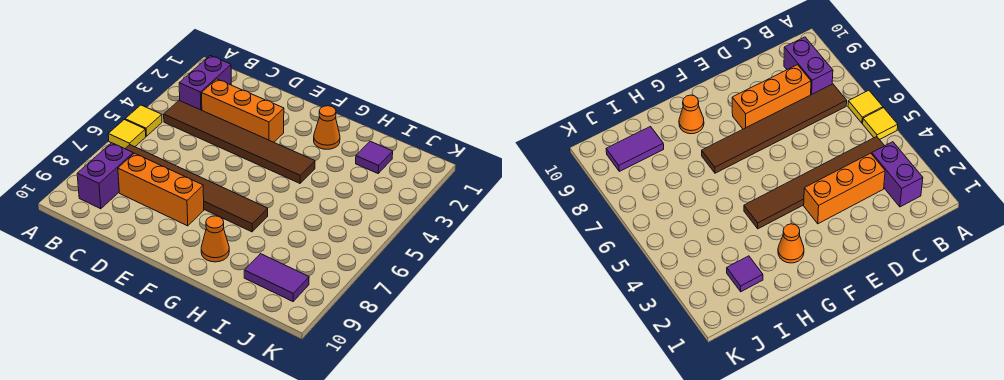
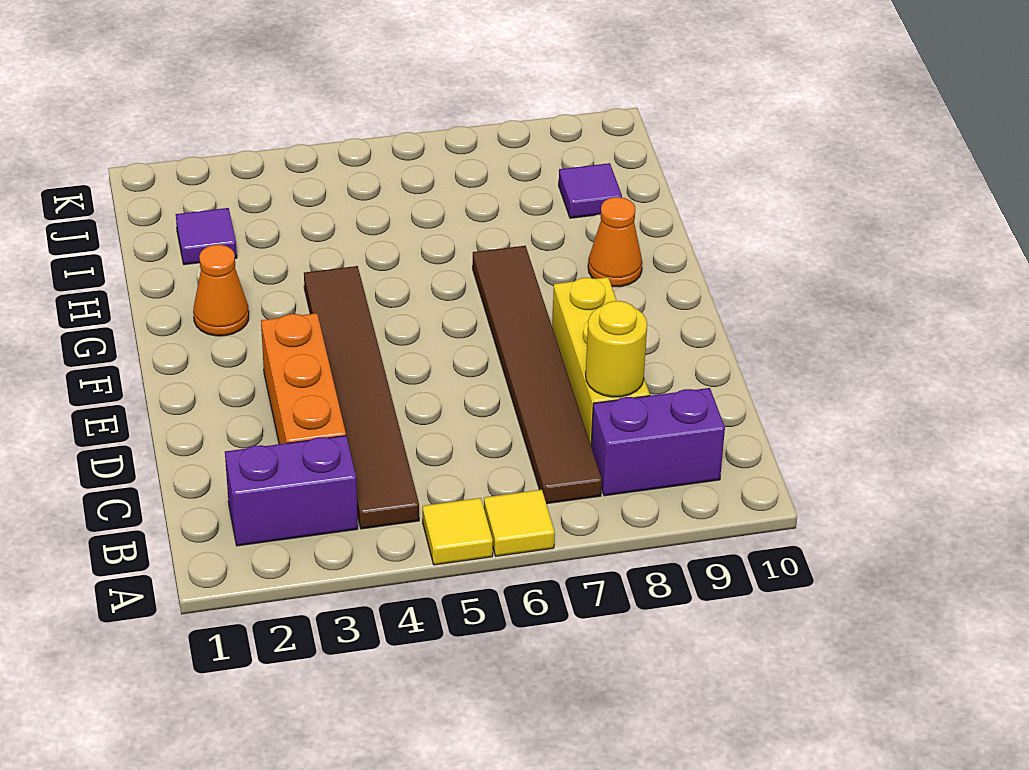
orange brick C8:E8 level 1 -> yellow brick C8:E8 level 1
none -> yellow round brick C8 level 2
purple tile I9:J9 level 1 -> purple tile I9 level 1

